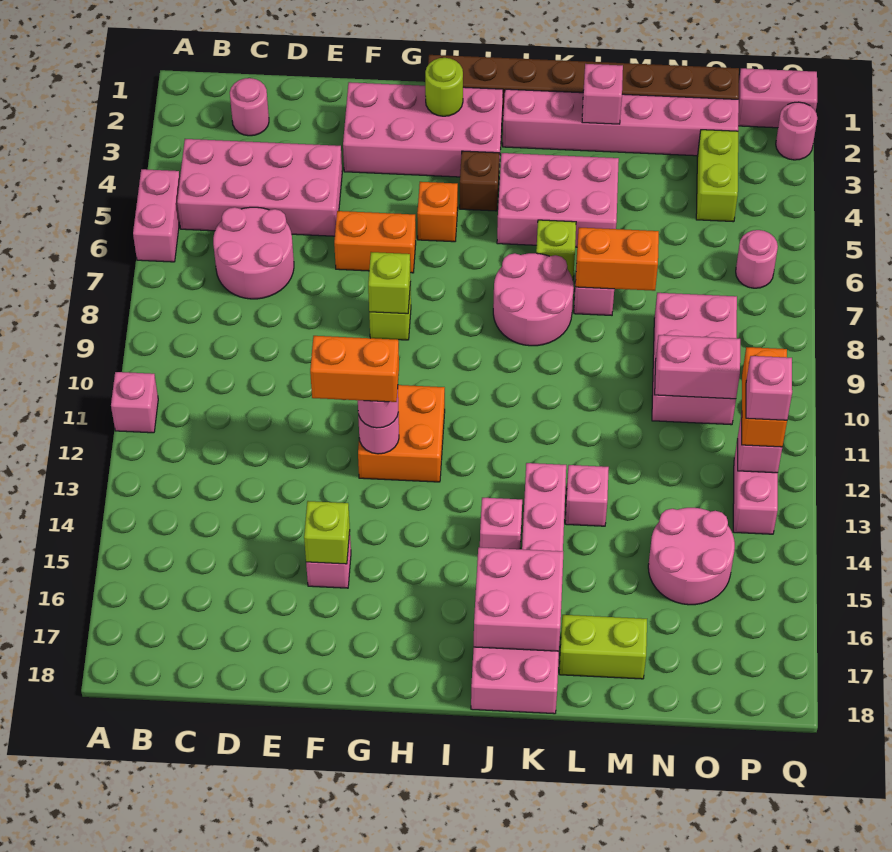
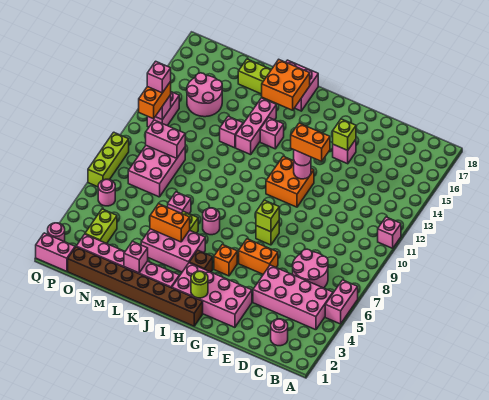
pink round brick J7:K8 level 1 -> pink round brick J7 level 1
pink brick J16:K17 level 2 -> orange brick J16:K17 level 2
orange brick L7:M7 level 2 -> orange brick K5:L5 level 2
none -> lime brick Q7:Q9 level 1

